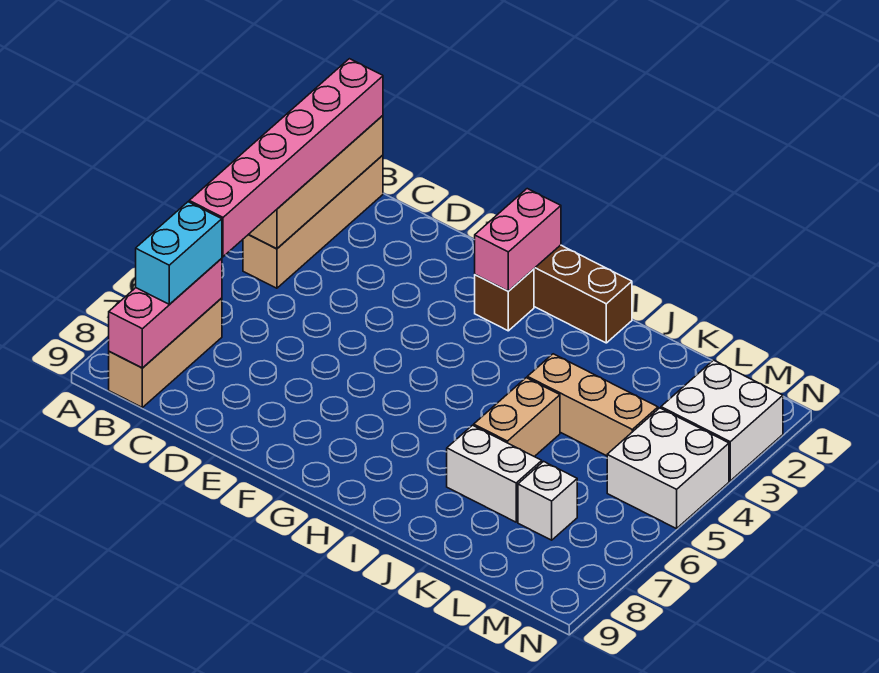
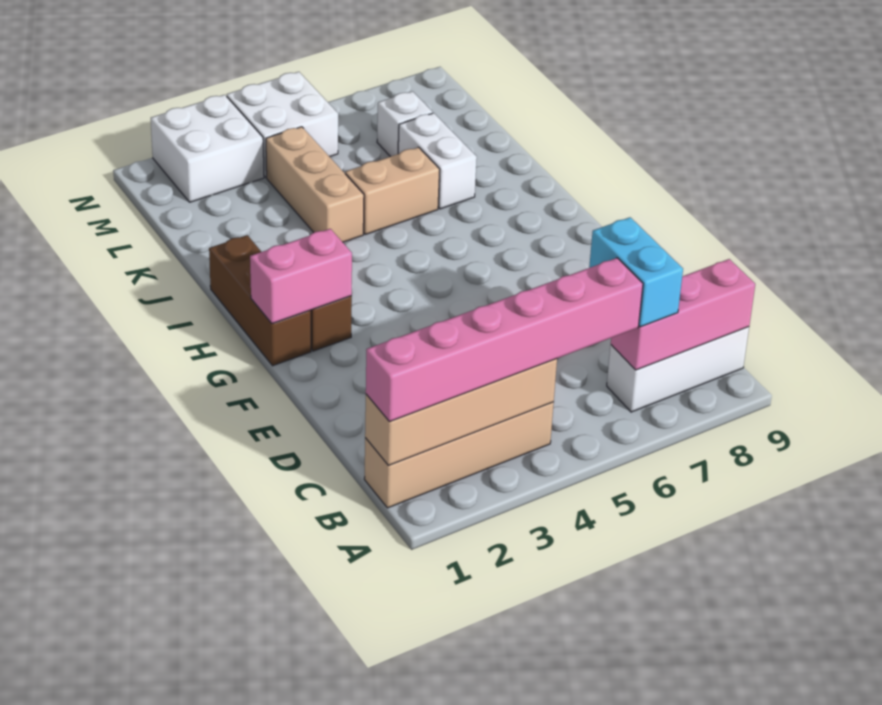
tan brick B7:B9 level 1 -> white brick B7:B9 level 1
cyan brick B7:B8 level 3 -> cyan brick B7:C7 level 3

